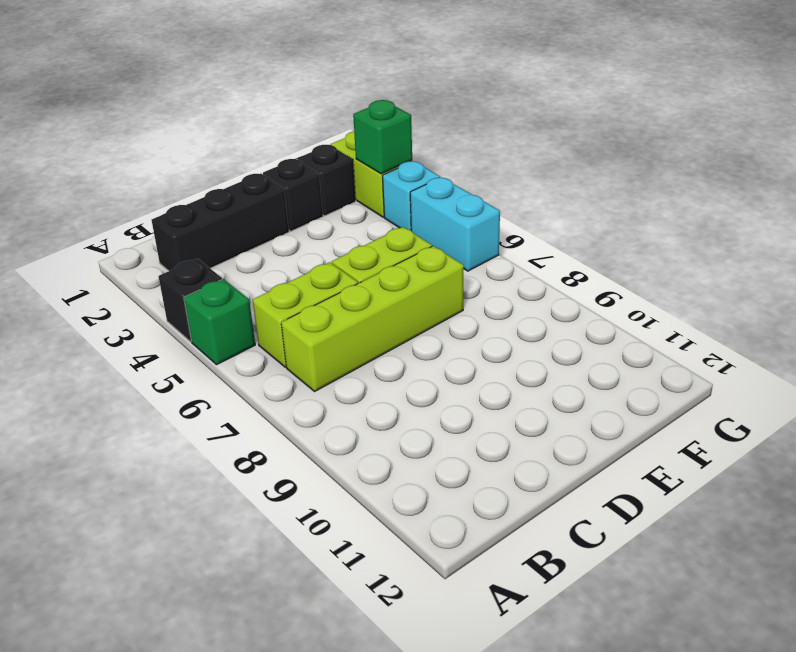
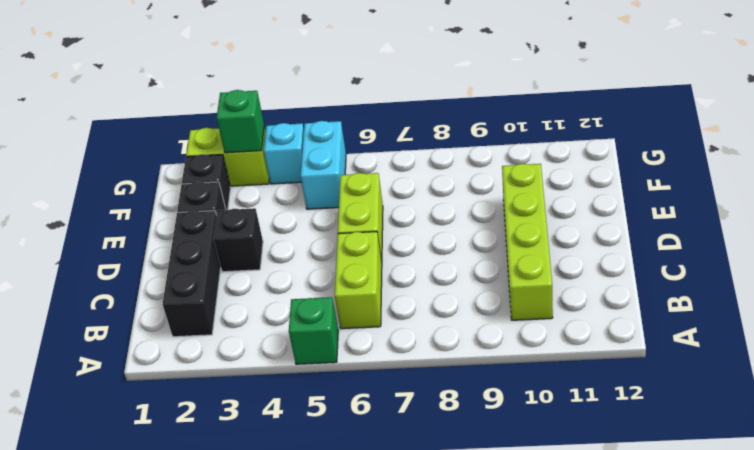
black brick A4 level 1 -> black brick D3 level 1
lime brick B7:E7 level 1 -> lime brick B10:E10 level 1
cyan brick G5:G6 level 1 -> cyan brick F5:G5 level 1

